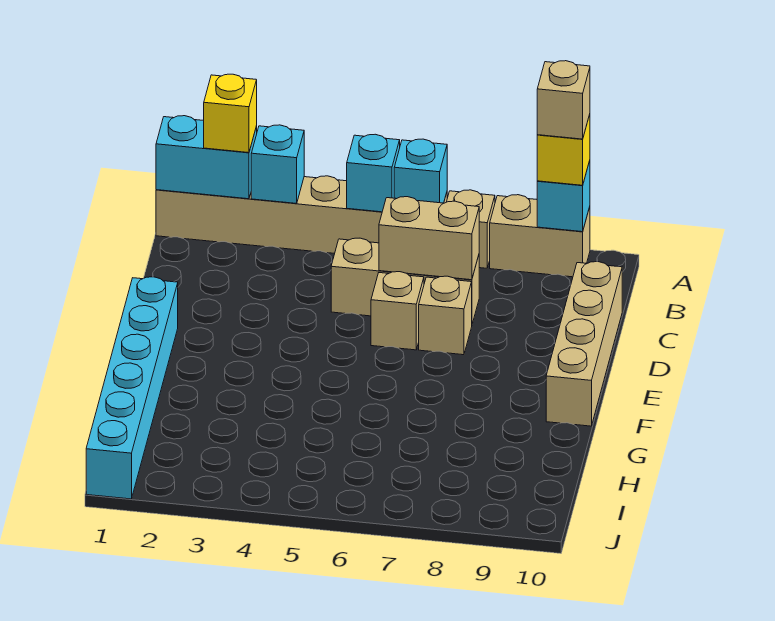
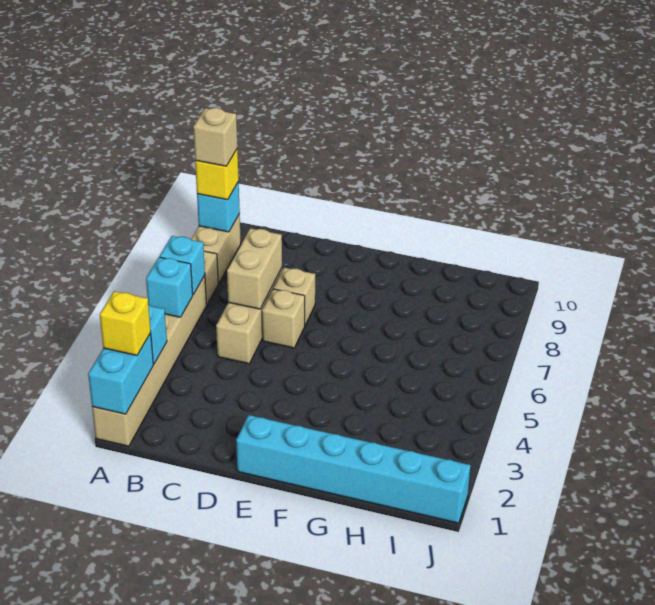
tan brick C10:F10 level 1 -> none

